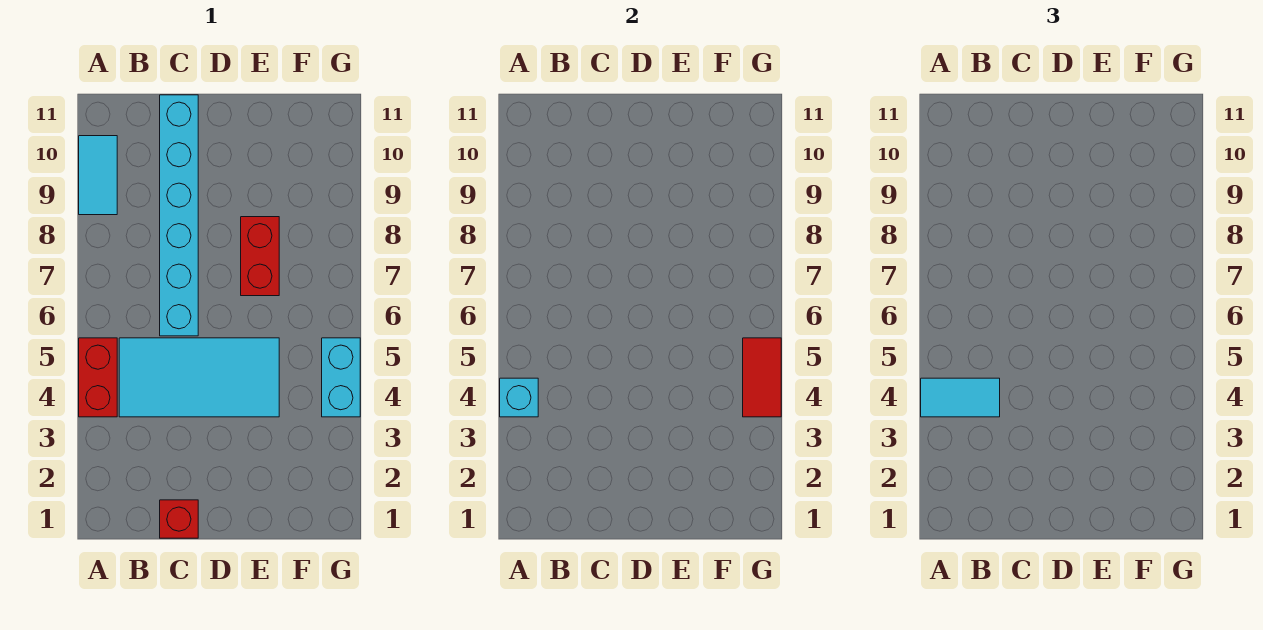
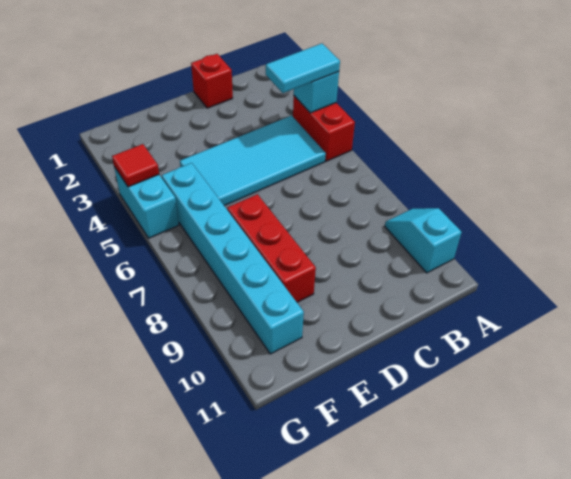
cyan tile A9:A10 level 1 -> cyan slope A9:A10 level 1 top 10
cyan brick C6:C11 level 1 -> cyan brick F5:F10 level 1
red brick E7:E8 level 1 -> red brick E7:E9 level 1
red tile G4:G5 level 2 -> red tile G4 level 2

